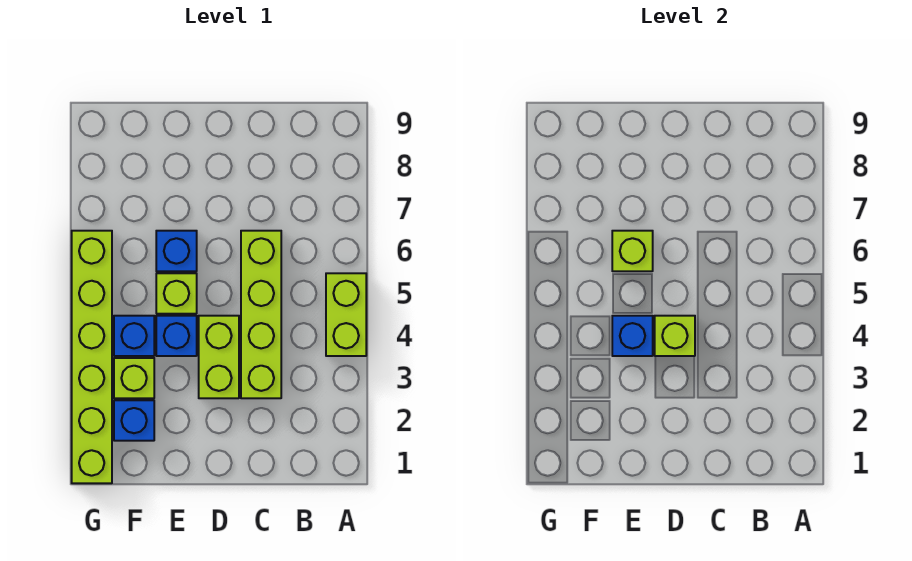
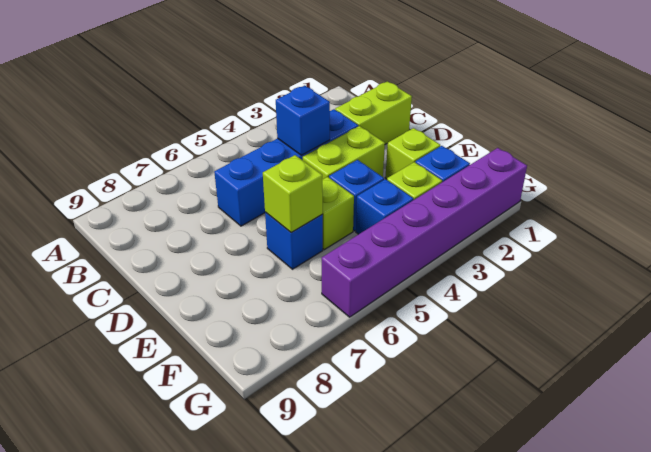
lime brick A4:A5 level 1 -> lime brick C1:C2 level 1
lime brick C3:C6 level 1 -> blue brick C3:C6 level 1
lime brick D4 level 2 -> lime brick E2 level 1
blue brick E4 level 2 -> blue brick C4 level 2
lime brick G1:G6 level 1 -> purple brick G1:G6 level 1

